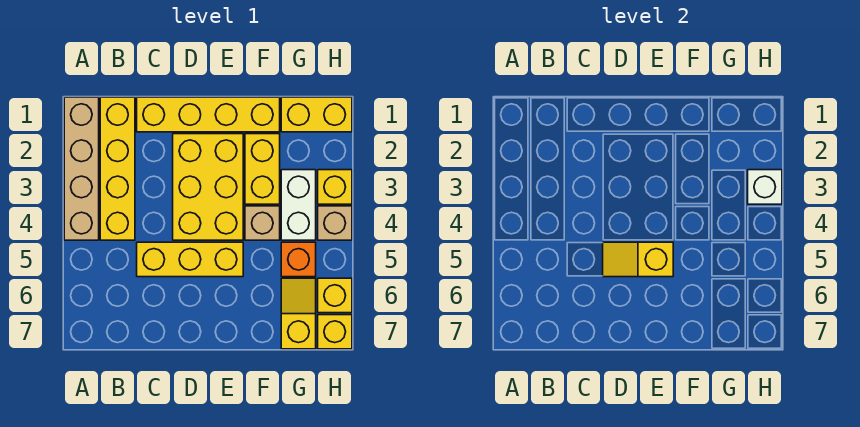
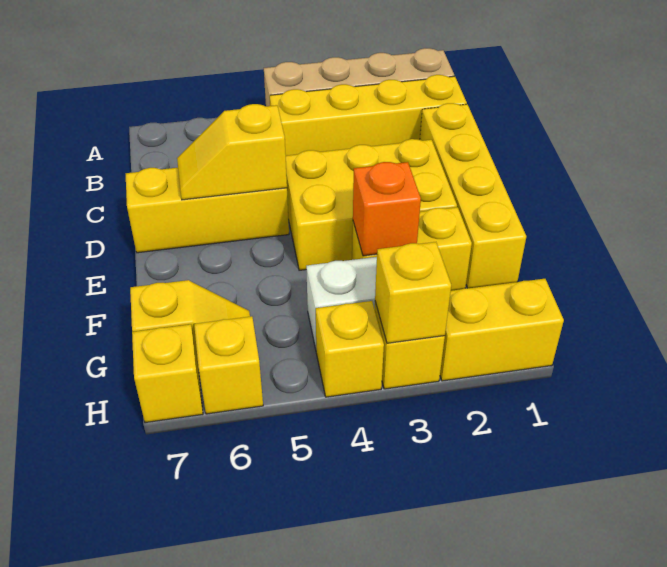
yellow brick C5:E5 level 1 -> yellow brick D5:D7 level 1
yellow slope D5:E5 level 2 top E -> yellow slope D5:D6 level 2 top 5
tan brick F4 level 1 -> none
yellow brick G1:H1 level 1 -> yellow brick H1:H2 level 1
orange brick G5 level 1 -> orange brick F3 level 2
white brick H3 level 2 -> yellow brick H3 level 2
tan brick H4 level 1 -> yellow brick H4 level 1

